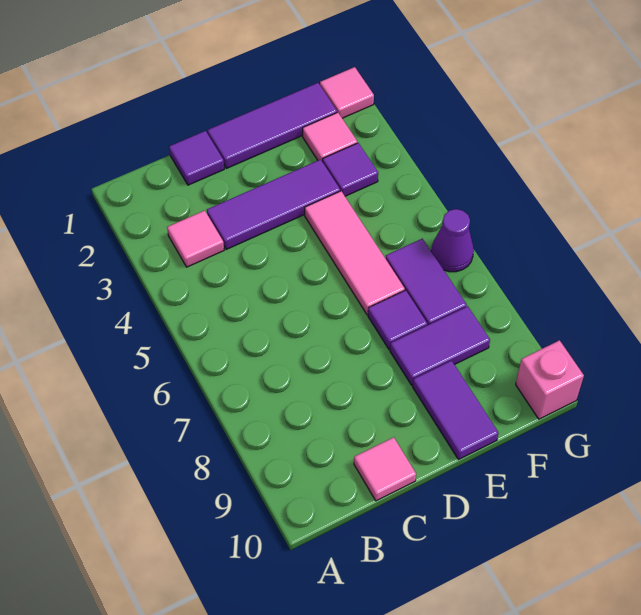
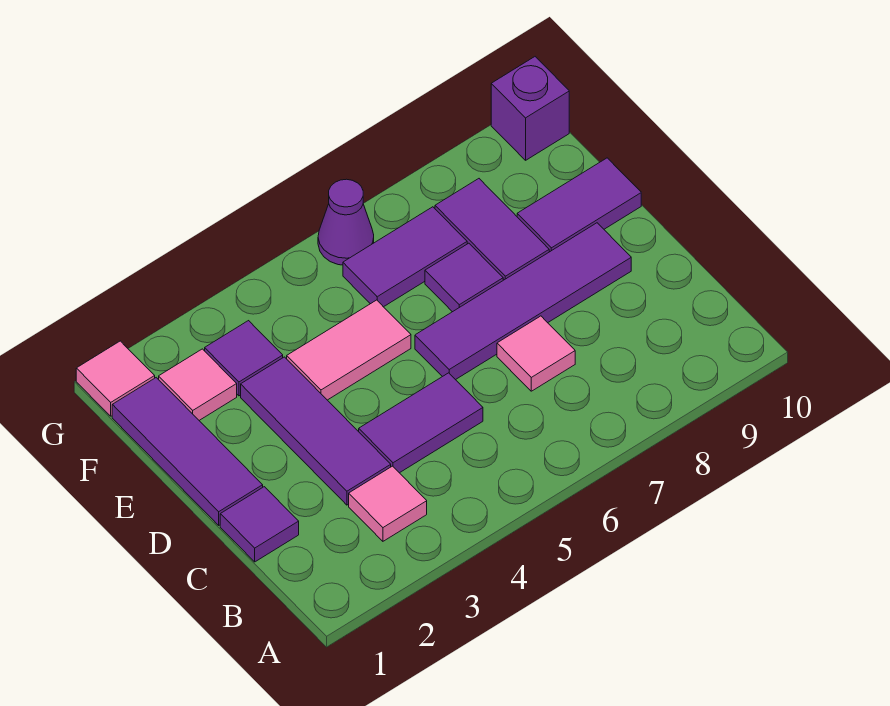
none -> purple tile C4:C5 level 1
pink tile C10 level 1 -> pink tile C7 level 1
none -> purple tile D6:D9 level 1
pink tile E4:E6 level 1 -> pink tile E4:E5 level 1
pink brick G10 level 1 -> purple brick G10 level 1

